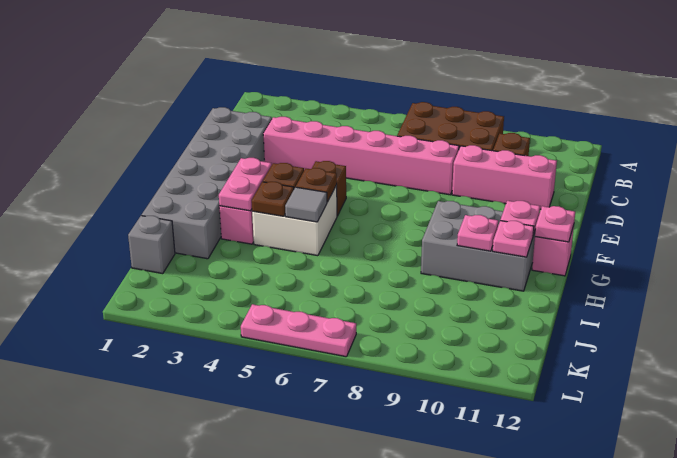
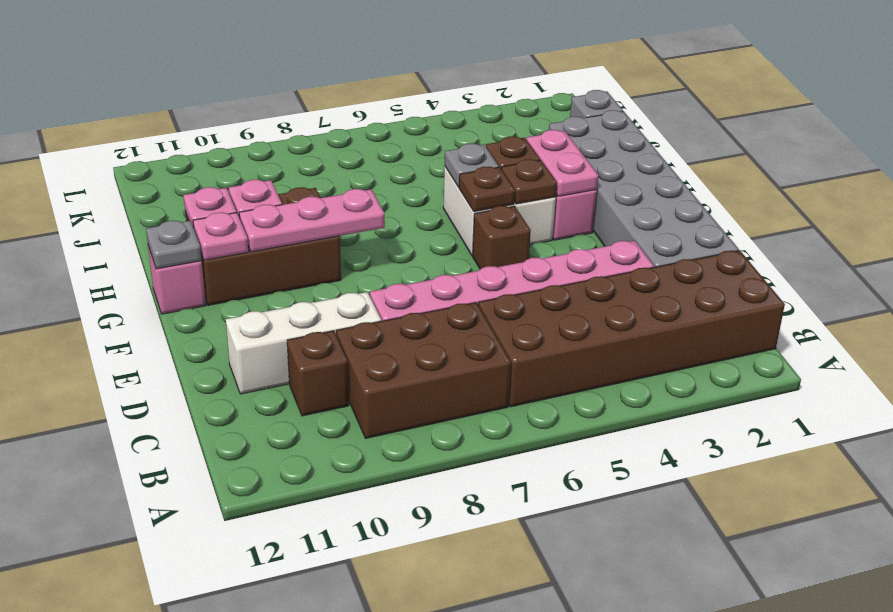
none -> brown brick B1:C6 level 1
pink brick D9:D11 level 1 -> white brick D9:D11 level 1
grey brick G9:H11 level 1 -> brown brick G9:H11 level 1
pink plate G12 level 2 -> grey plate G12 level 2
grey tile H5 level 2 -> grey plate H5 level 2
pink plate L5:L7 level 1 -> pink plate G8:G10 level 2

